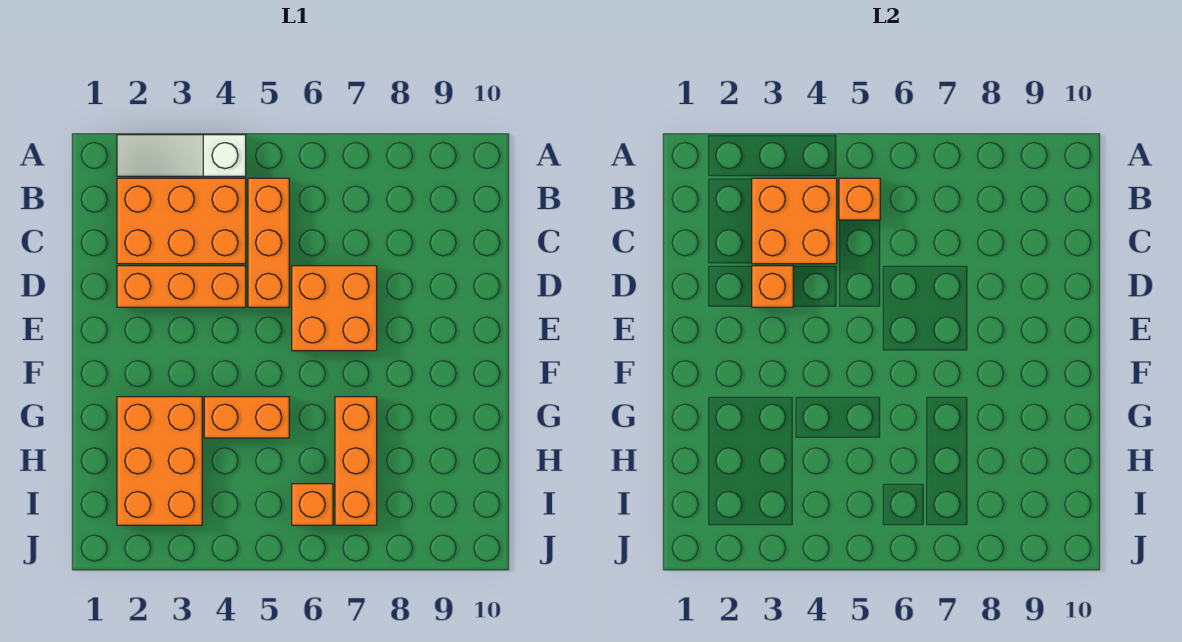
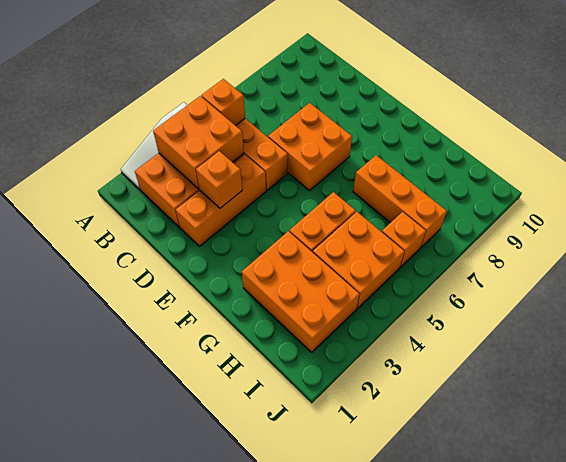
none -> orange brick H4:I5 level 1

